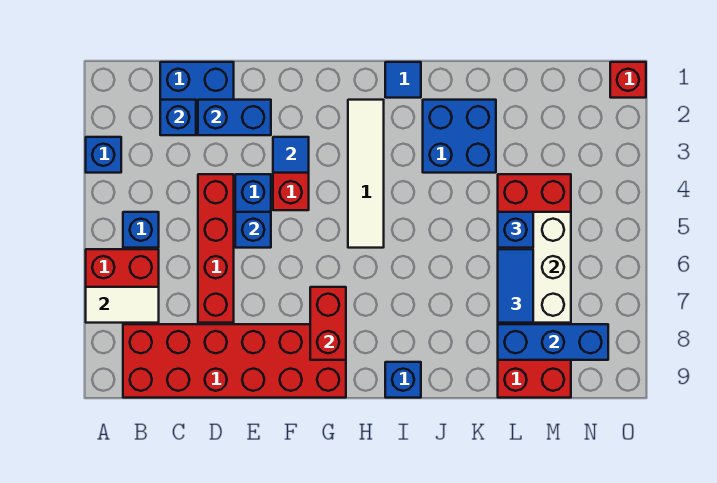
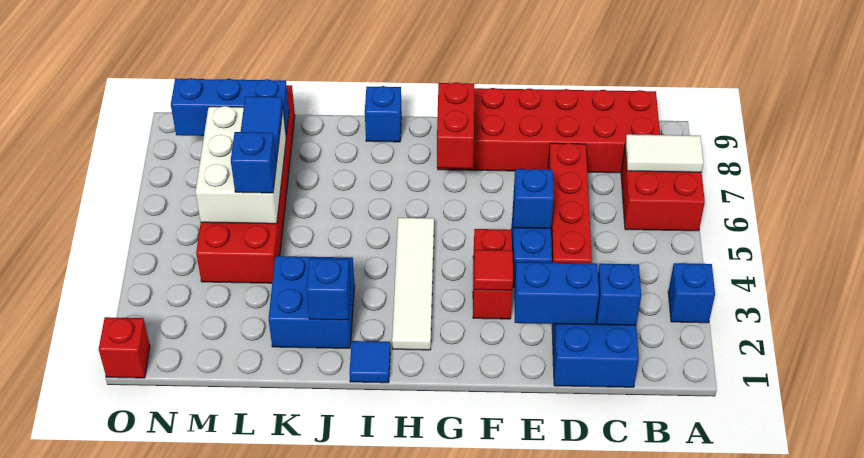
blue brick B5 level 1 -> blue brick J2 level 2
blue tile F3 level 2 -> red tile F3 level 2

